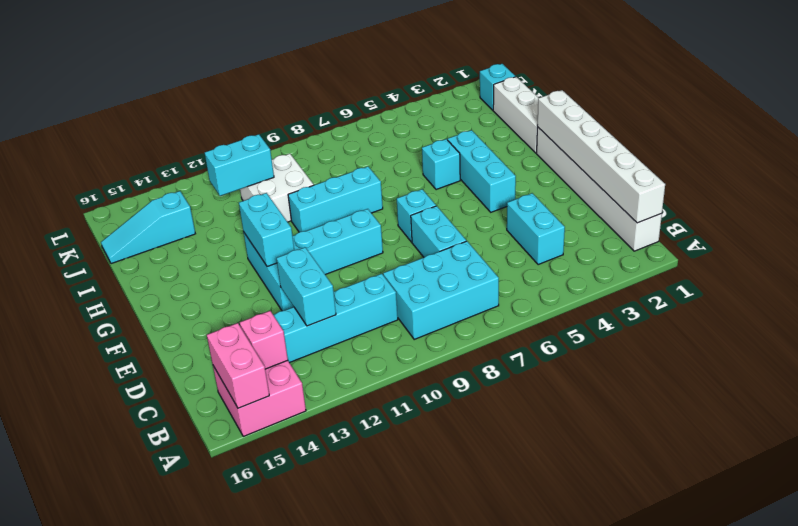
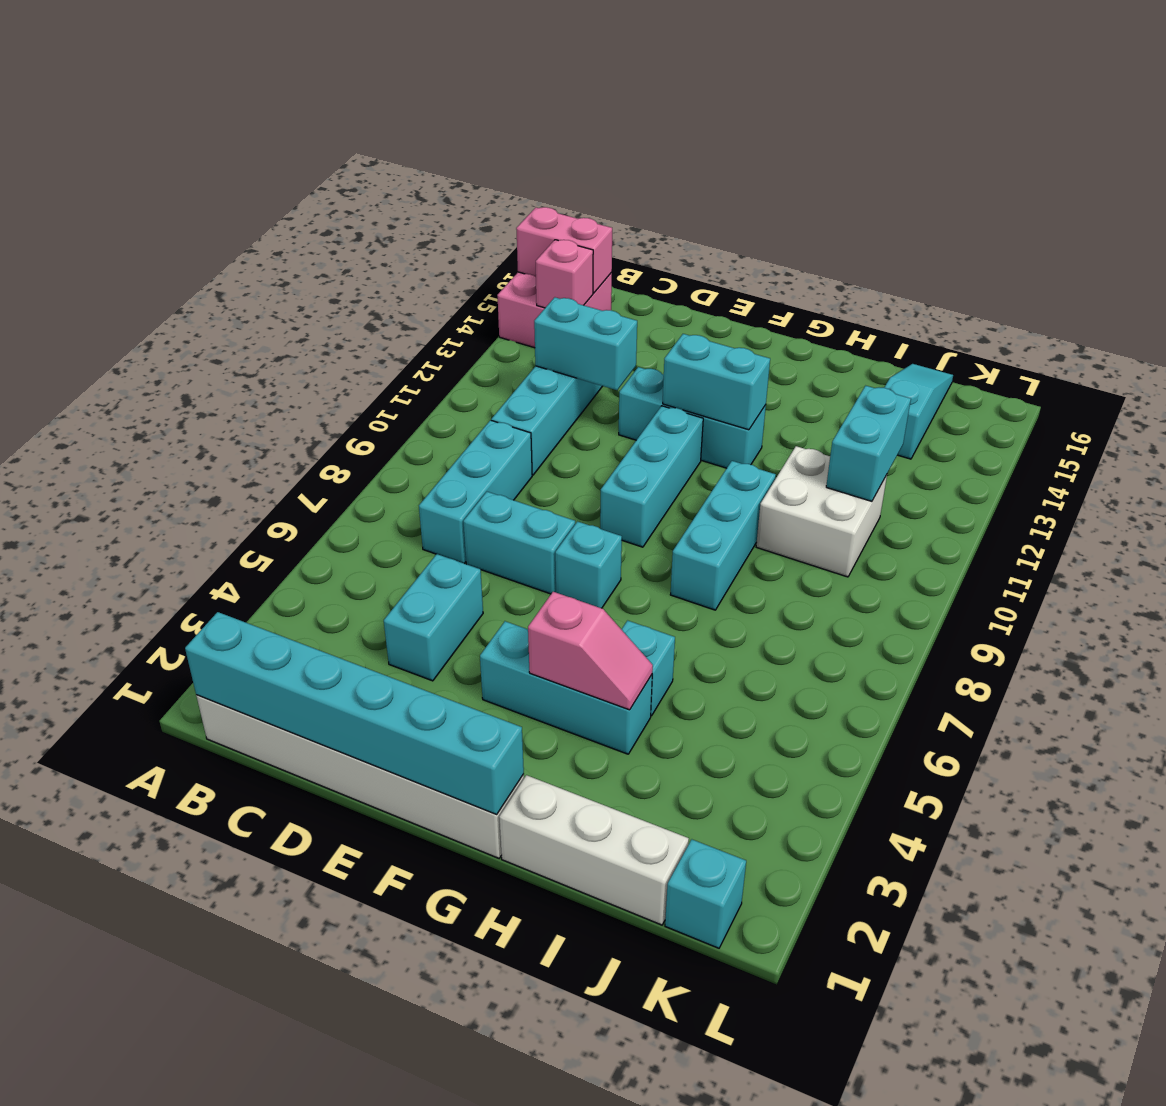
white brick B1:G1 level 2 -> cyan brick B1:G1 level 2
cyan brick B7:C9 level 1 -> cyan brick C7:C9 level 1
cyan brick C4:D4 level 1 -> cyan brick D4:D5 level 1
none -> pink slope G4:H4 level 2 top G

